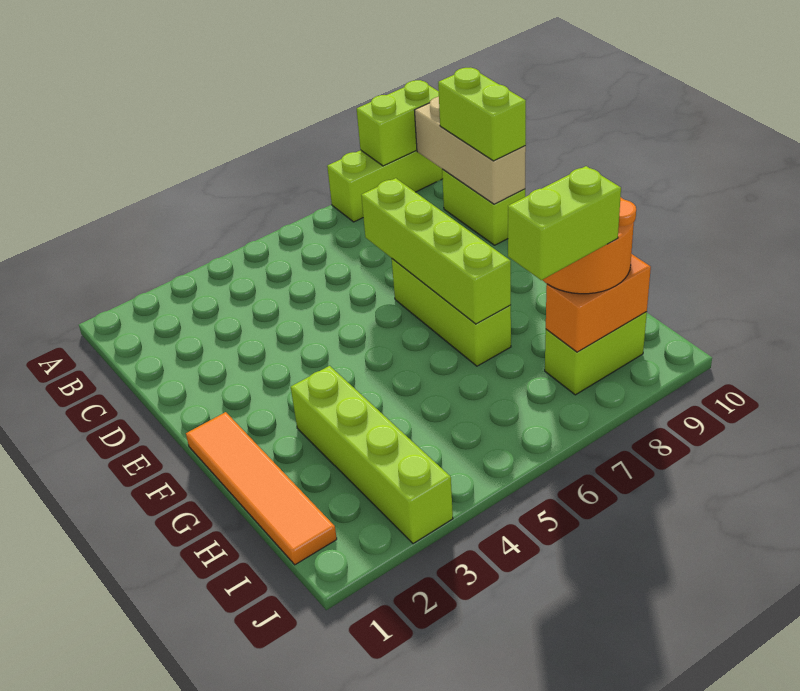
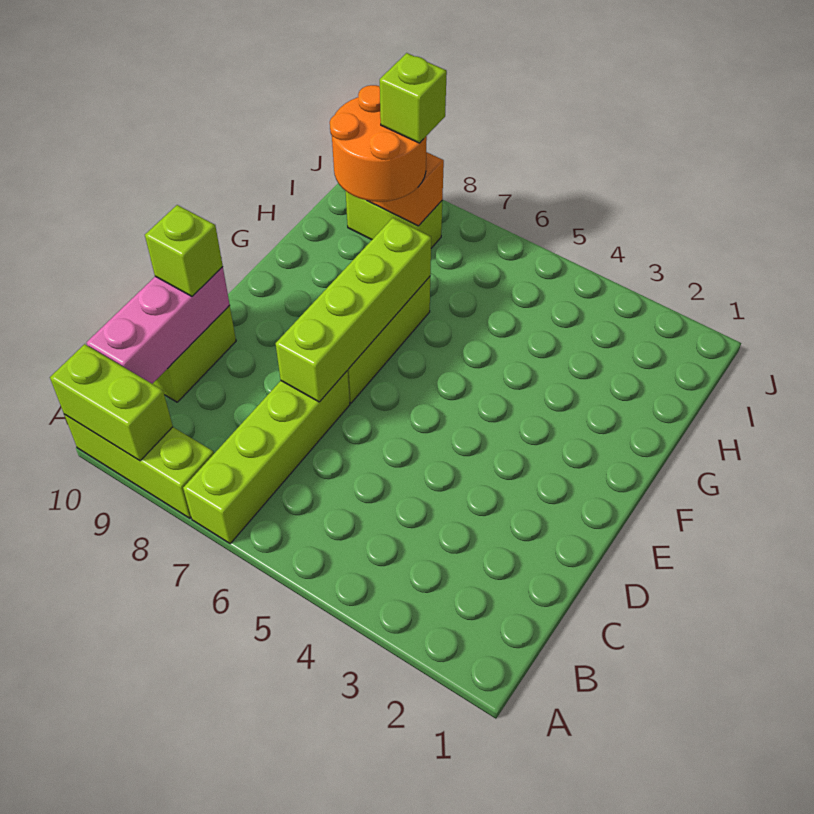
tan brick B10:D10 level 2 -> pink brick B10:D10 level 2
lime brick C10:D10 level 3 -> lime brick D10 level 3
orange tile F1:I1 level 1 -> none
lime brick G3:J3 level 1 -> lime brick A7:D7 level 1
lime brick I7:I8 level 4 -> lime brick I8 level 4

